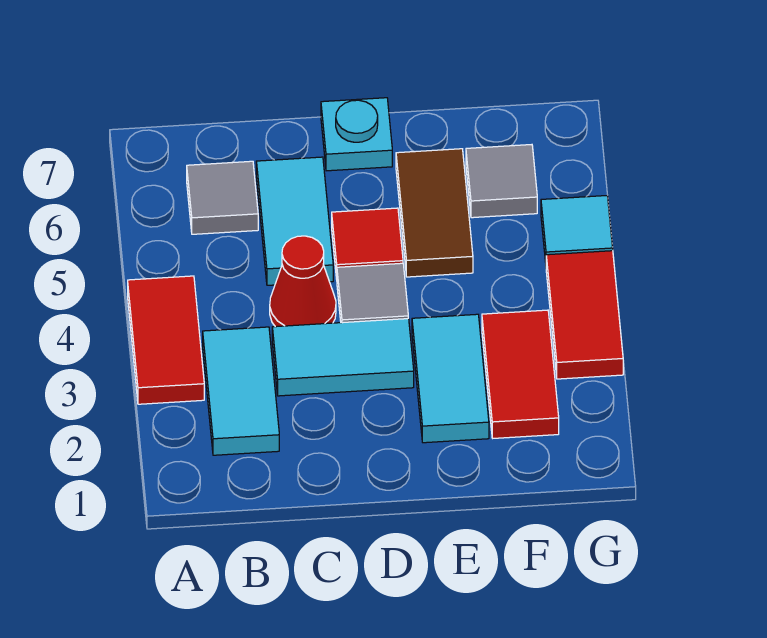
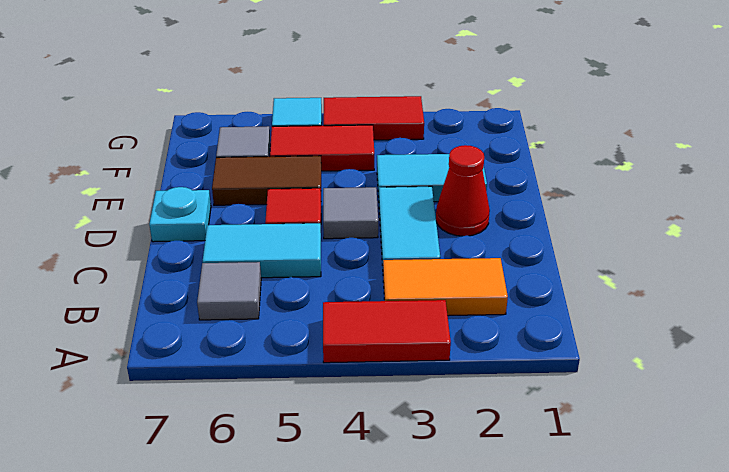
cyan tile B2:B3 level 1 -> orange tile B2:B3 level 1
red cone C4 level 1 -> red cone D2 level 1
red tile F2:F3 level 1 -> red tile F4:F5 level 1

